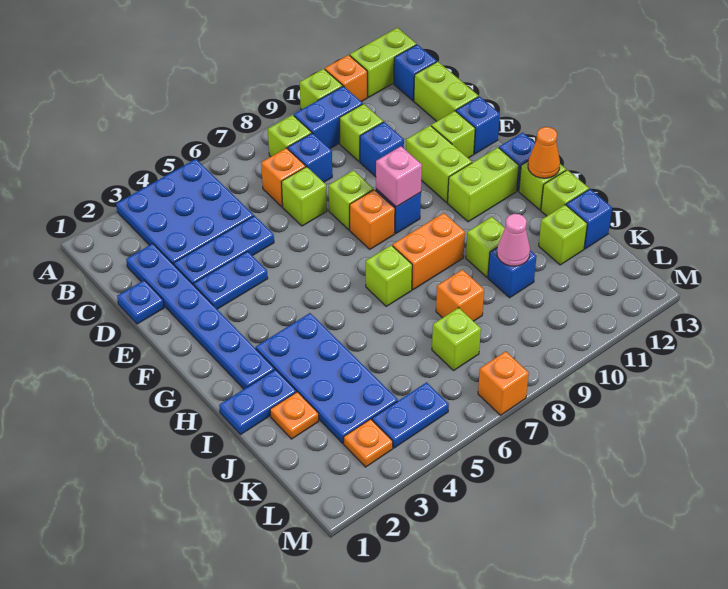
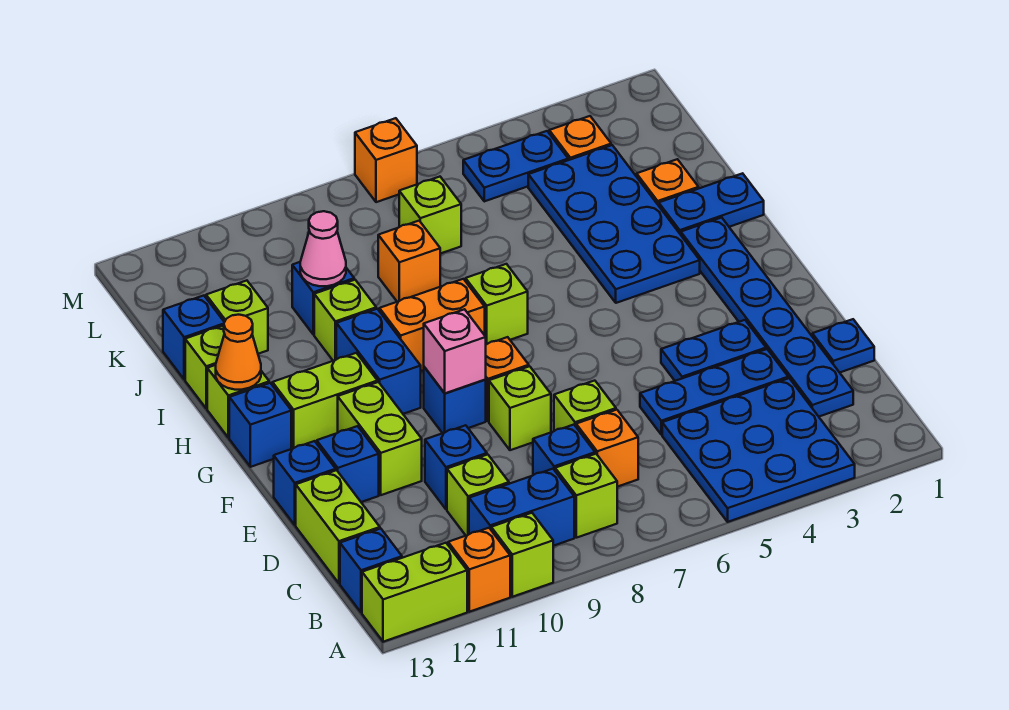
lime brick E12 level 1 -> blue brick E12 level 1
none -> blue brick G10:H10 level 1

